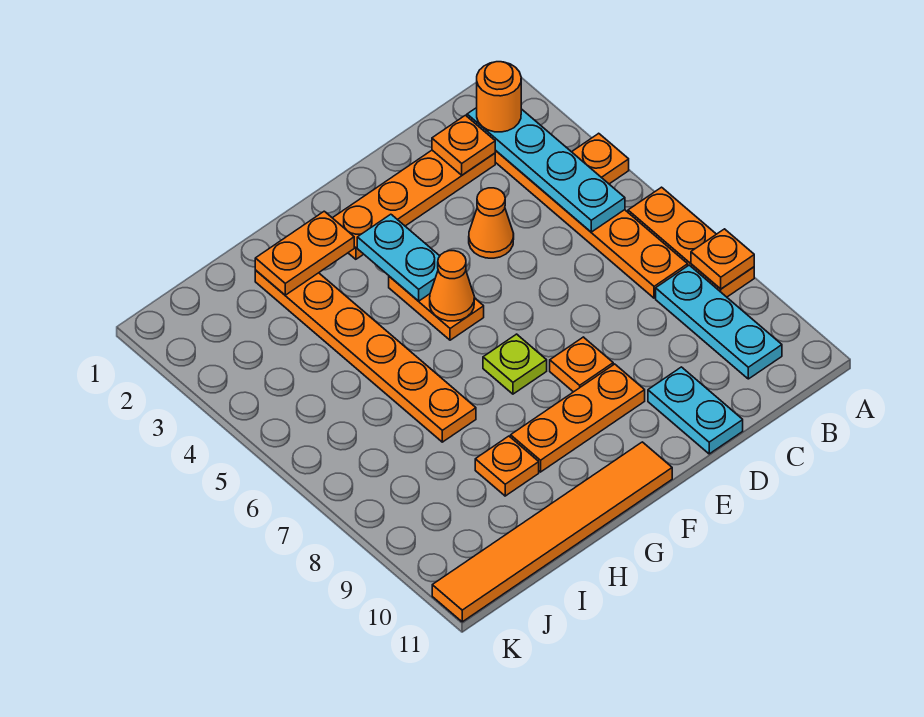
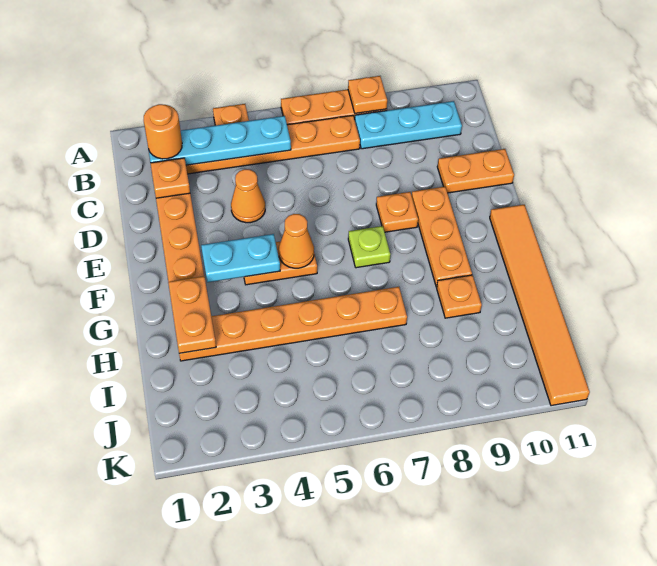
cyan plate D10:D11 level 1 -> orange plate D10:D11 level 1

